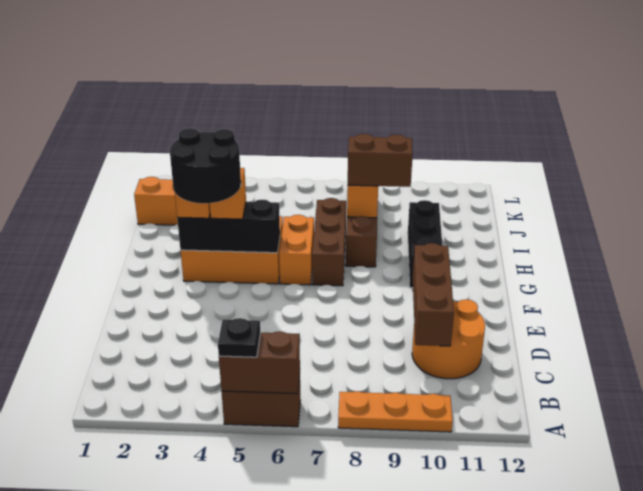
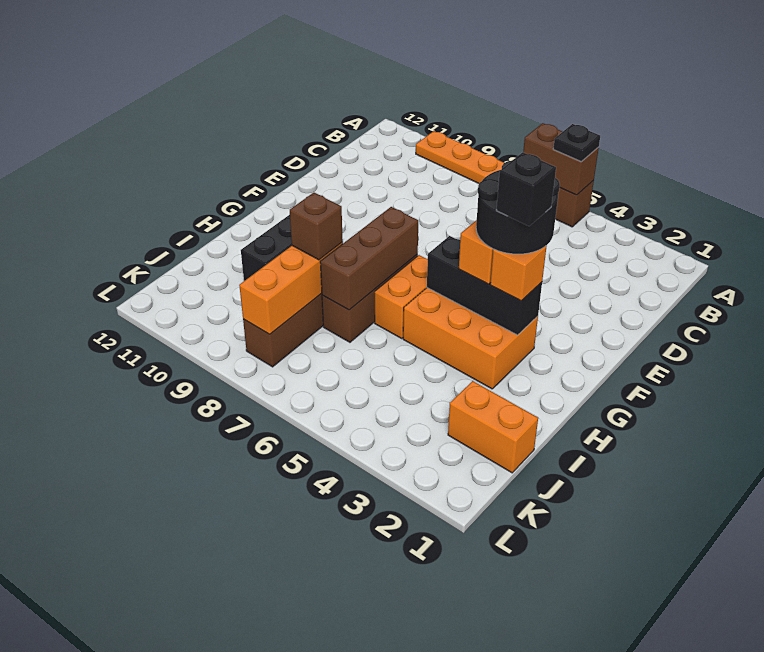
orange round brick C10:D11 level 1 -> none
brown brick C10:E10 level 2 -> brown brick G7:I7 level 2
none -> black brick G3 level 5
brown brick I8:I9 level 3 -> brown brick I8 level 3

